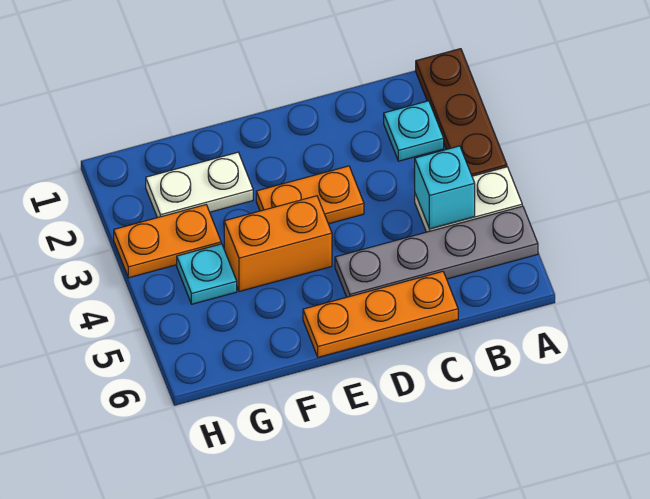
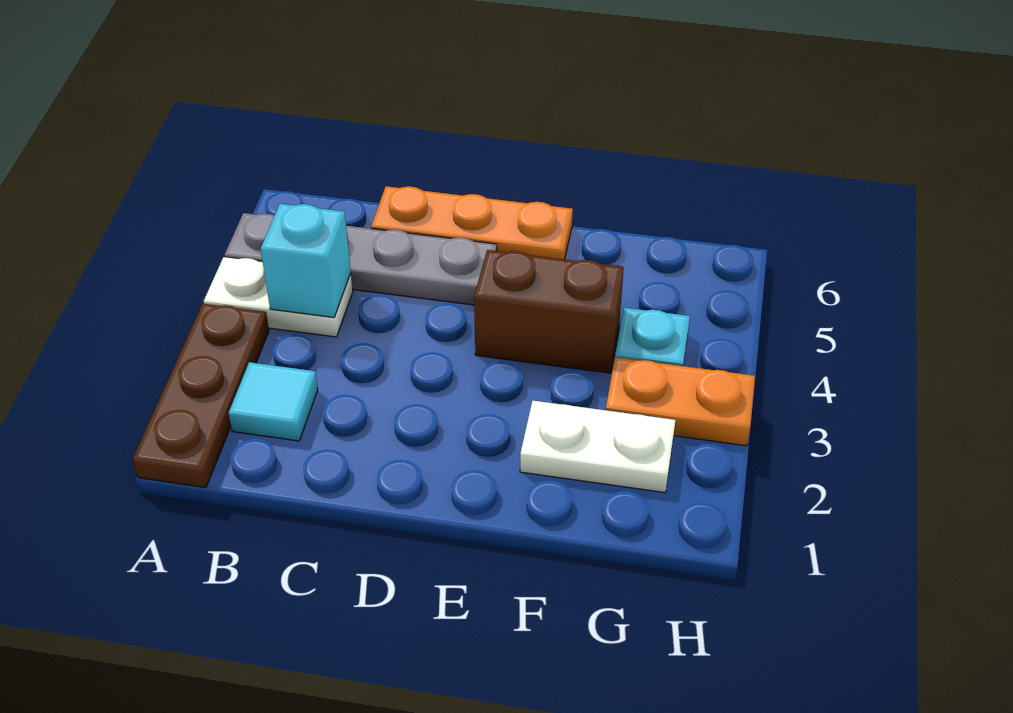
cyan plate B2 level 1 -> cyan tile B2 level 1
orange plate D3:E3 level 1 -> none
orange brick E4:F4 level 1 -> brown brick E4:F4 level 1

